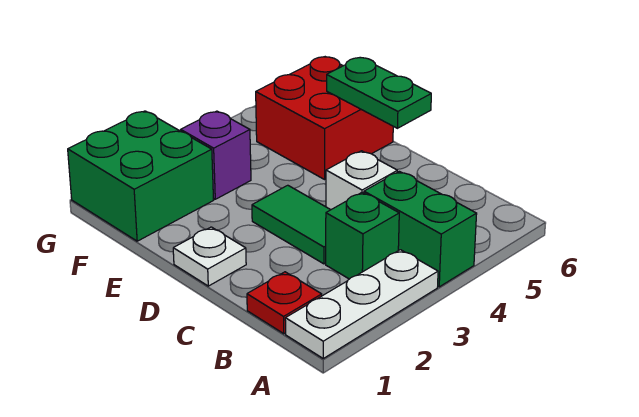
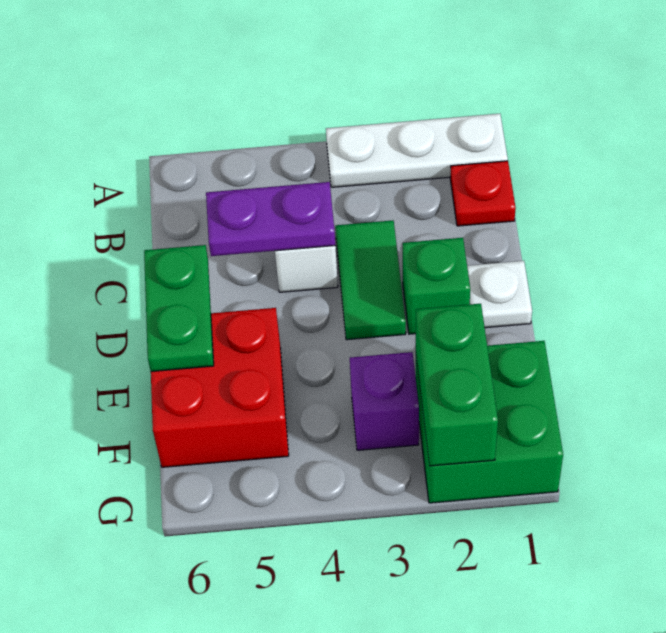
green brick A4:B4 level 1 -> green brick F2:G2 level 2
green brick B3 level 1 -> green brick D2 level 1
none -> purple plate C4:C5 level 2

